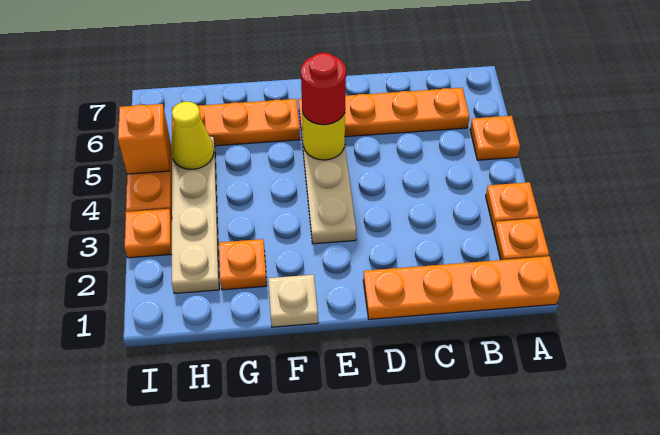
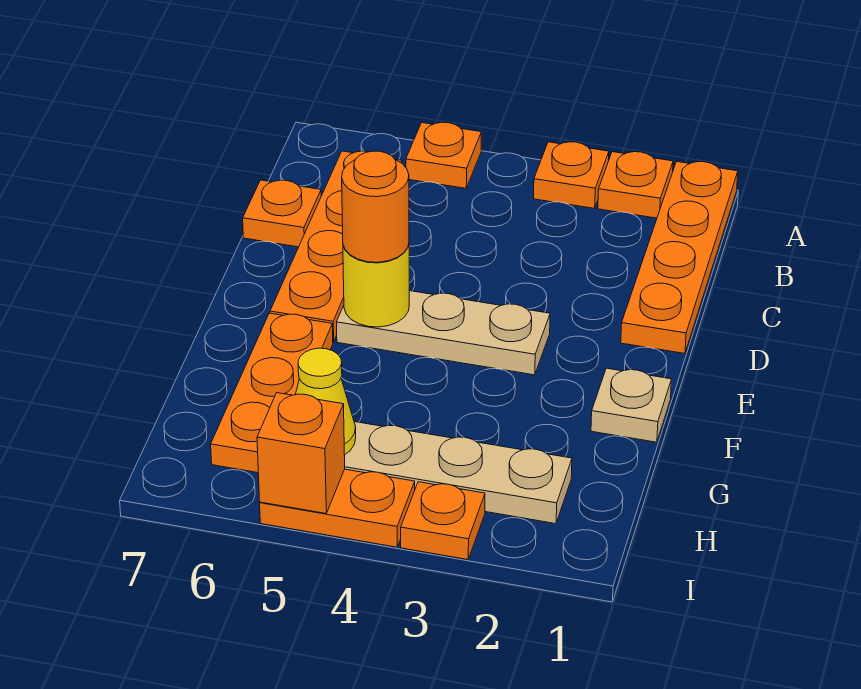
red round brick E5 level 3 -> orange round brick E5 level 3
orange plate G2 level 1 -> orange plate C7 level 1

